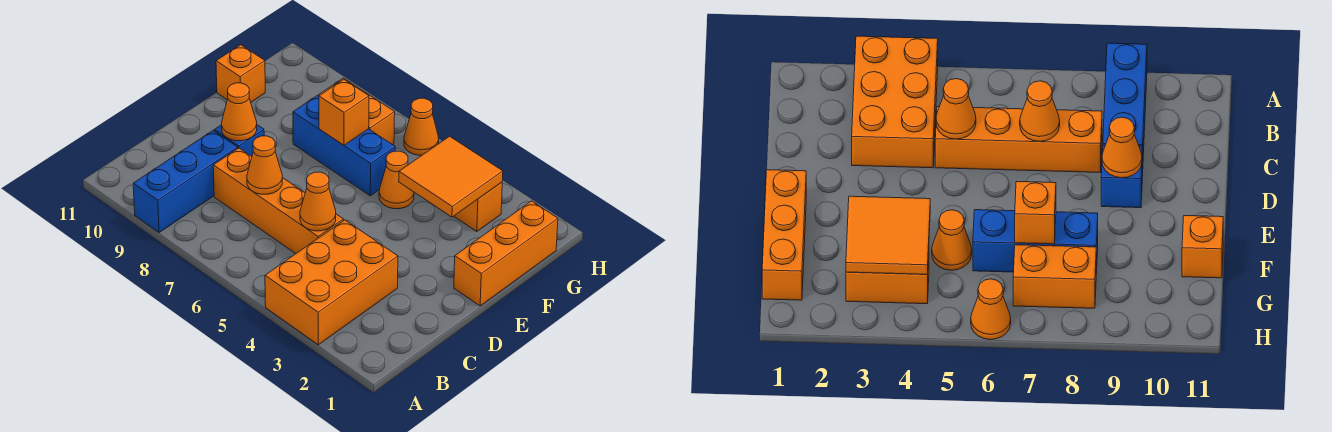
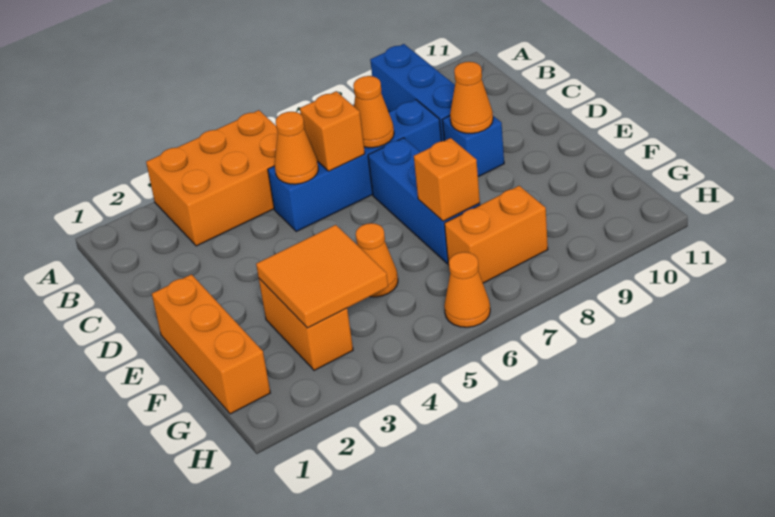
orange brick A3:C4 level 1 -> orange brick A3:B5 level 1
orange brick C5:C8 level 1 -> blue brick C5:C8 level 1
blue brick F6:F8 level 1 -> blue brick D7:F7 level 1
orange brick F11 level 1 -> orange brick C6 level 2
orange brick G3:G4 level 1 -> orange brick F3:G3 level 1

